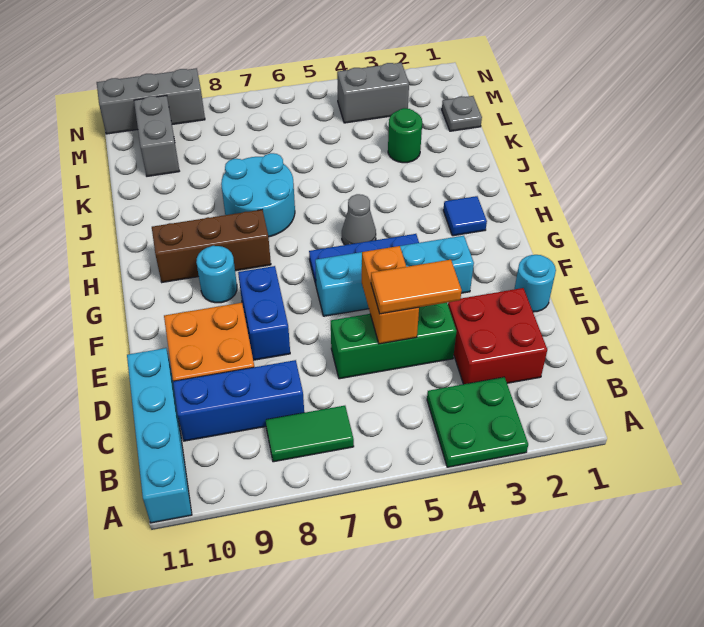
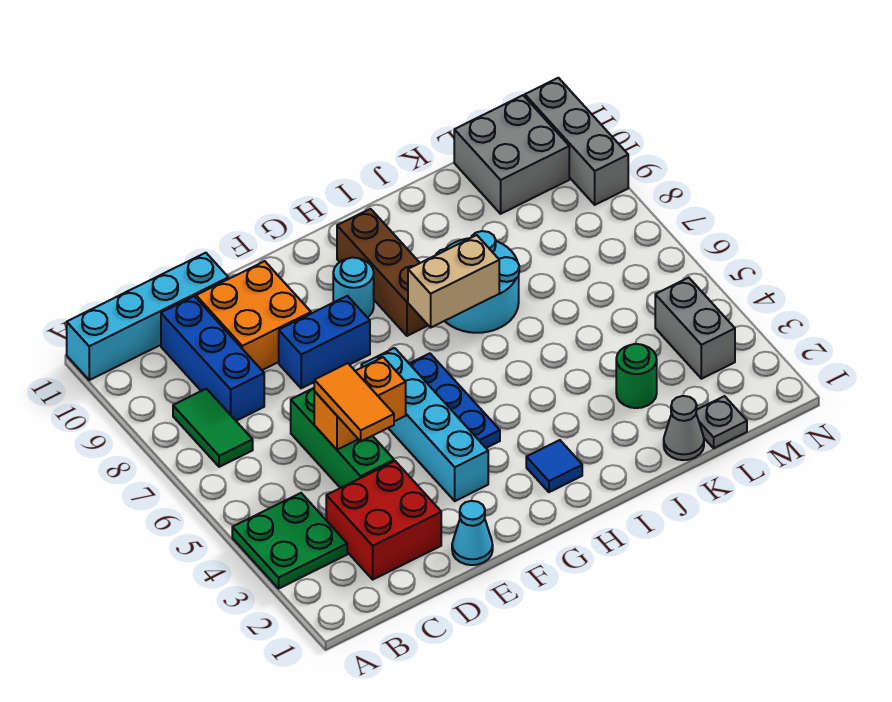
cyan round brick E1 level 1 -> cyan cone E1 level 1
grey cone H5 level 1 -> grey cone K1 level 1
none -> tan brick H7:I7 level 2
grey brick L10:M10 level 1 -> grey brick L10:M11 level 1

